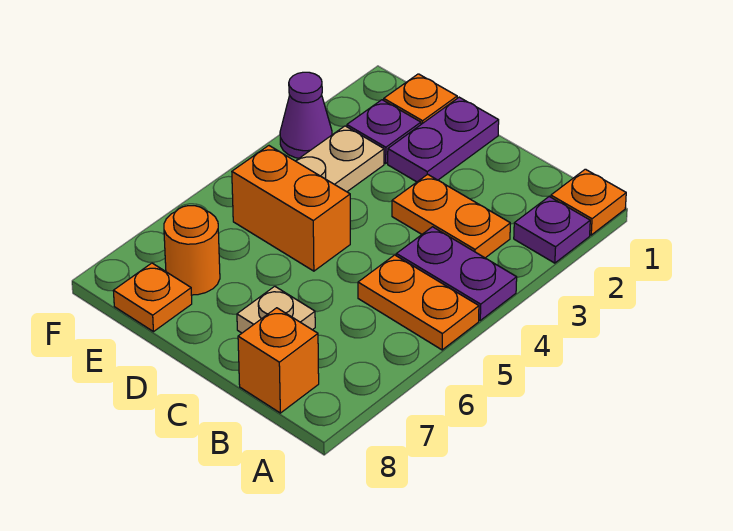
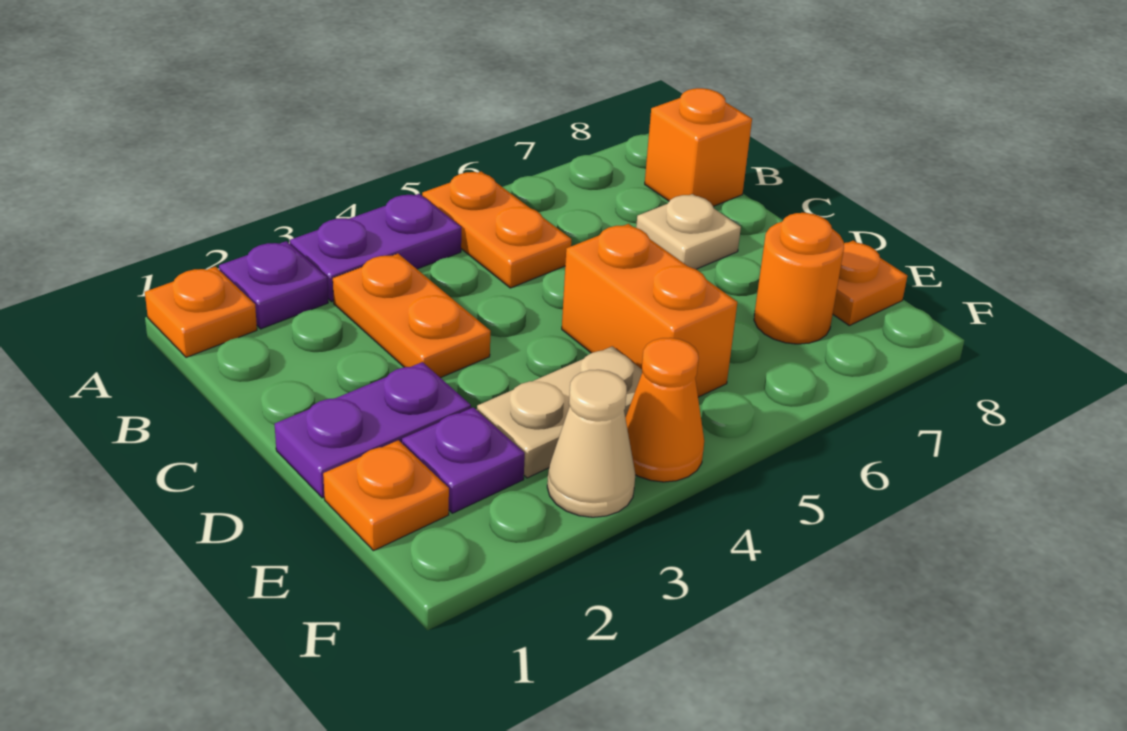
purple plate A4:B4 level 1 -> purple plate A3:A4 level 1
purple cone F3 level 1 -> tan cone F3 level 1
none -> orange cone F4 level 1

